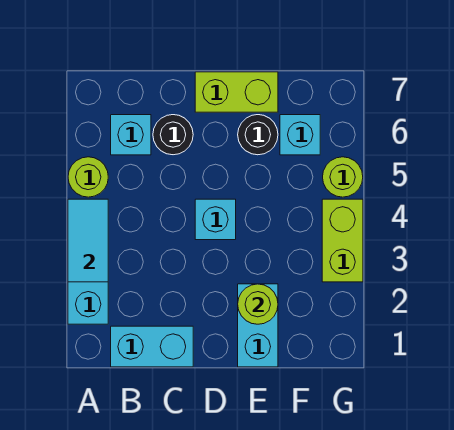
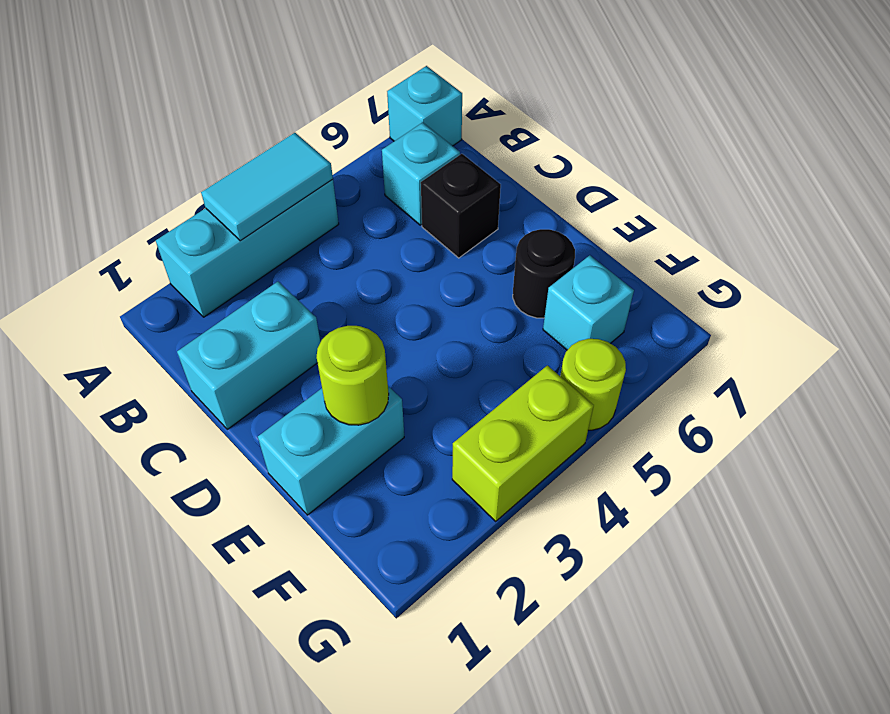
lime round brick A5 level 1 -> none
cyan brick B1:C1 level 1 -> cyan brick C1:C2 level 1
black round brick C6 level 1 -> black brick C6 level 1
cyan brick D4 level 1 -> cyan brick A7 level 1
lime brick D7:E7 level 1 -> none

